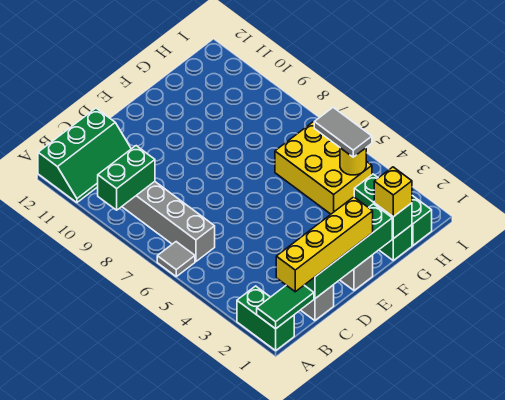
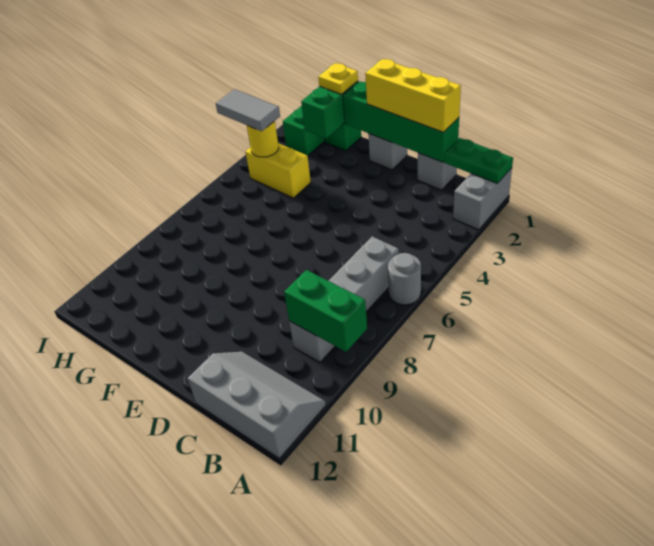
green brick A1:A2 level 1 -> grey brick A1:A2 level 1
green tile A1:B1 level 2 -> green plate A1:B1 level 2
grey tile A6 level 1 -> grey round brick A6 level 1
green slope A11:C12 level 1 top 12 -> grey slope A11:C12 level 1 top 12
yellow brick B1:E1 level 3 -> yellow brick C1:E1 level 3
yellow brick G1 level 3 -> yellow plate G1 level 3
yellow brick G4:H6 level 1 -> yellow brick G4:H4 level 1
grey tile H4:H5 level 3 -> grey tile H4:I4 level 3

